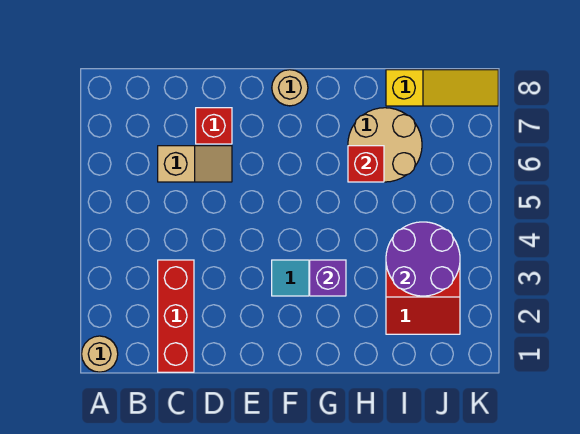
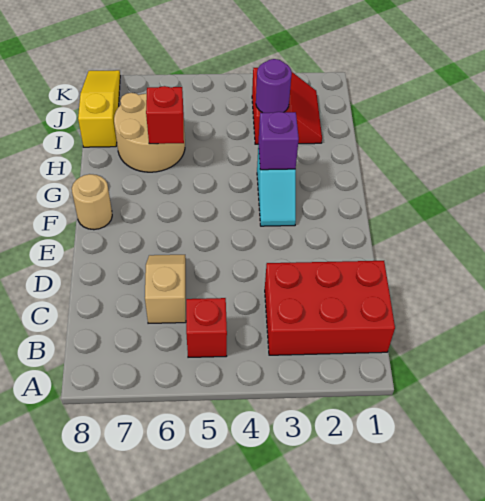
tan round brick A1 level 1 -> none
red brick C1:C3 level 1 -> red brick B1:C3 level 1
red brick D7 level 1 -> red brick B5 level 1
purple round brick I3:J4 level 2 -> purple round brick I3 level 2

